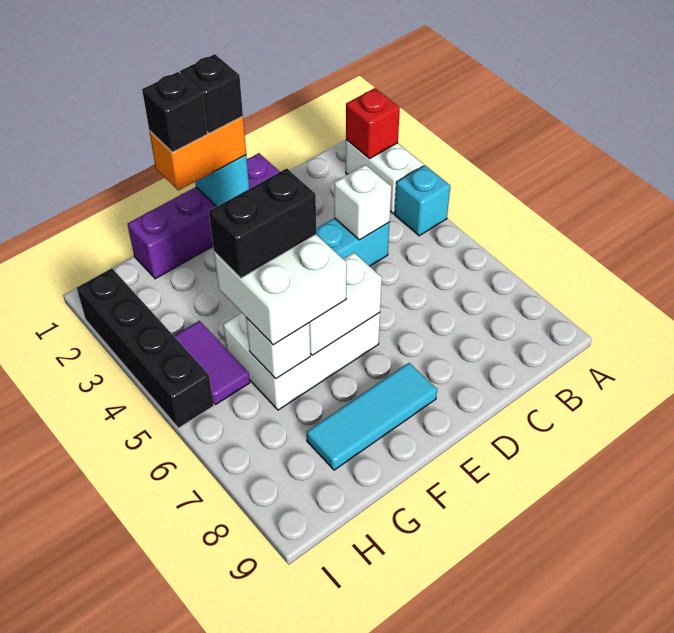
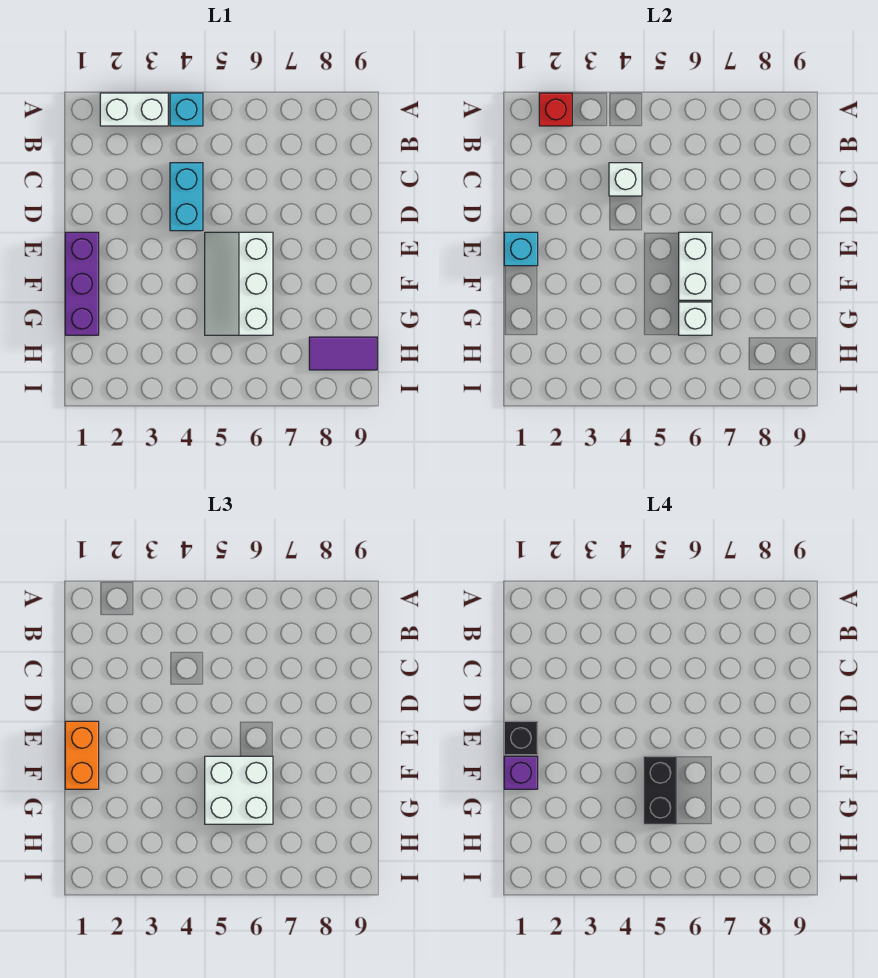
purple brick D1:G1 level 1 -> purple brick E1:G1 level 1
white brick E5:G6 level 1 -> white slope E5:G6 level 1 top 6
cyan tile E8:G8 level 1 -> none
black brick F1 level 4 -> purple brick F1 level 4
purple tile H4:H5 level 1 -> purple tile H8:H9 level 1
black brick I2:I5 level 1 -> none

